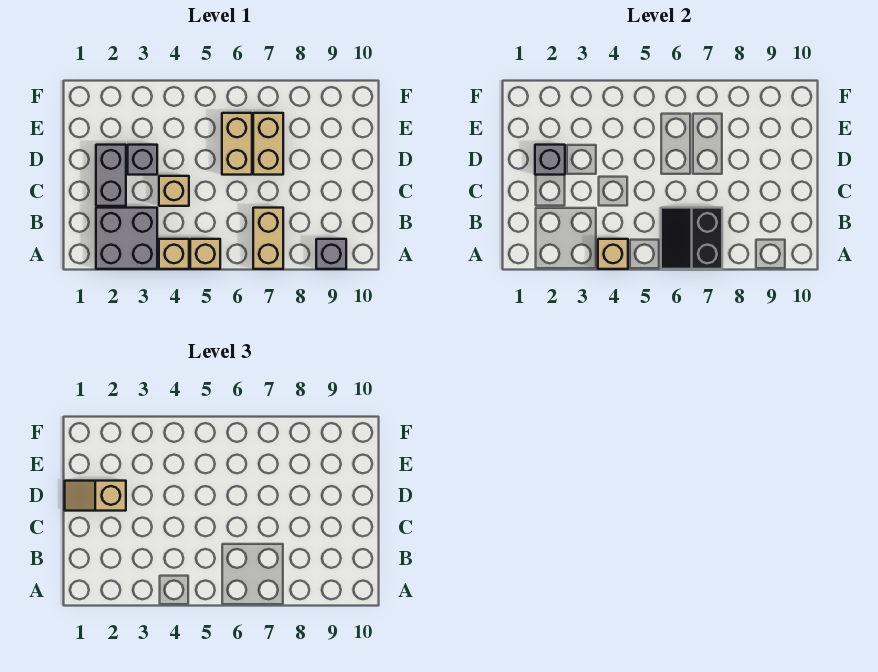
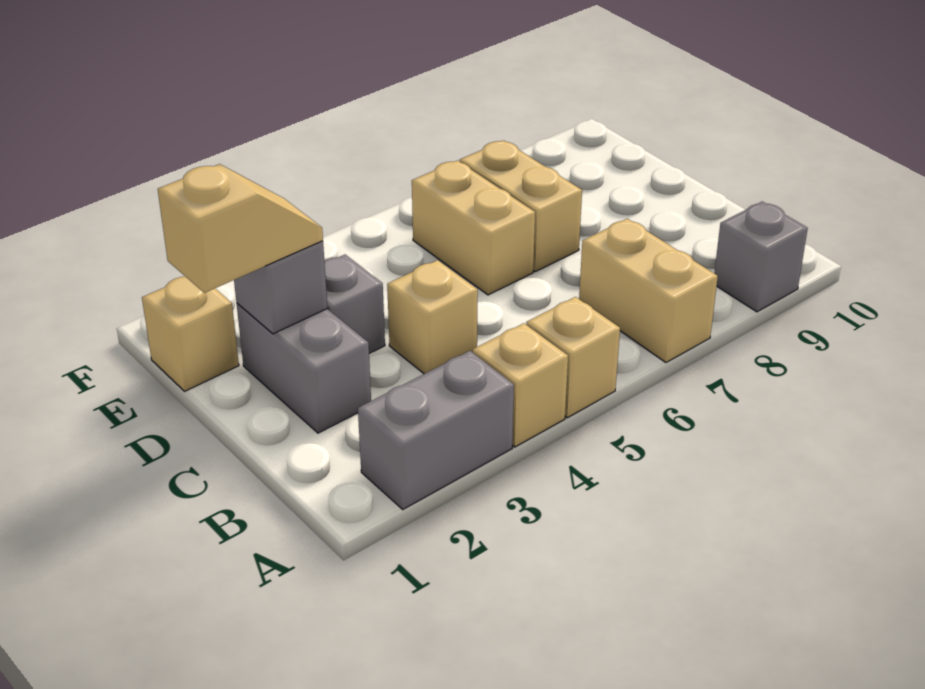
grey brick A2:B3 level 1 -> grey brick A2:A3 level 1
tan brick A4 level 2 -> tan brick E1 level 1
black slope A6:B7 level 2 top 7 -> none
tan slope D1:D2 level 3 top 2 -> tan slope D1:D2 level 3 top 1

